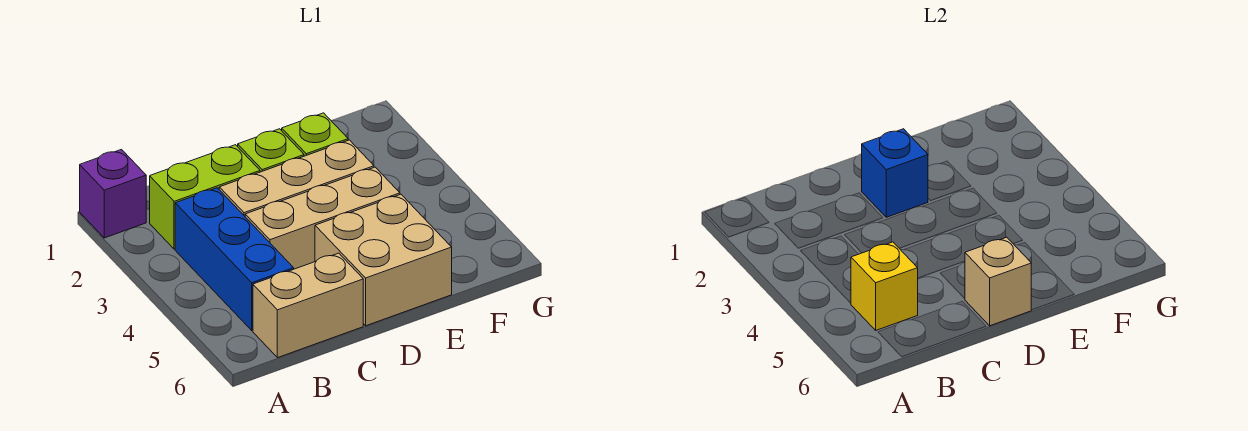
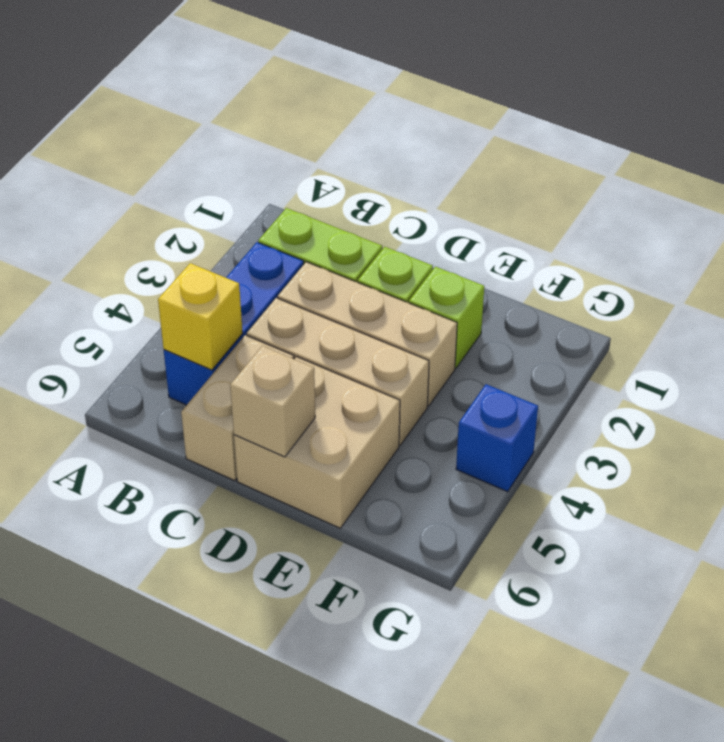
purple brick A1 level 1 -> none
tan brick B6:C6 level 1 -> tan brick C5:C6 level 1
blue brick D2 level 2 -> blue brick G4 level 1

